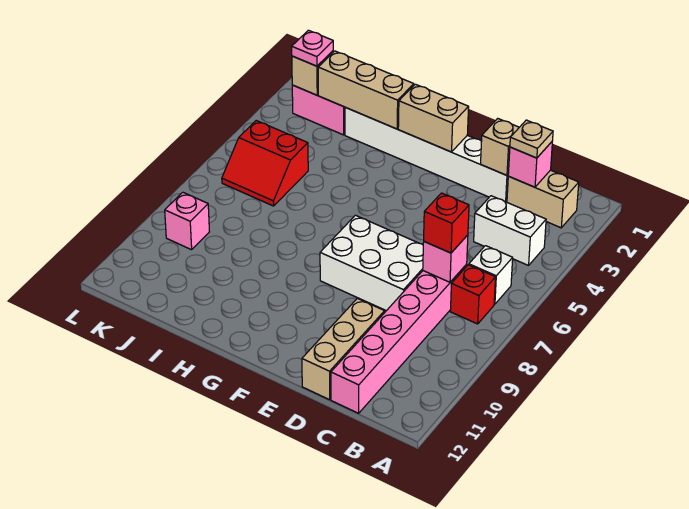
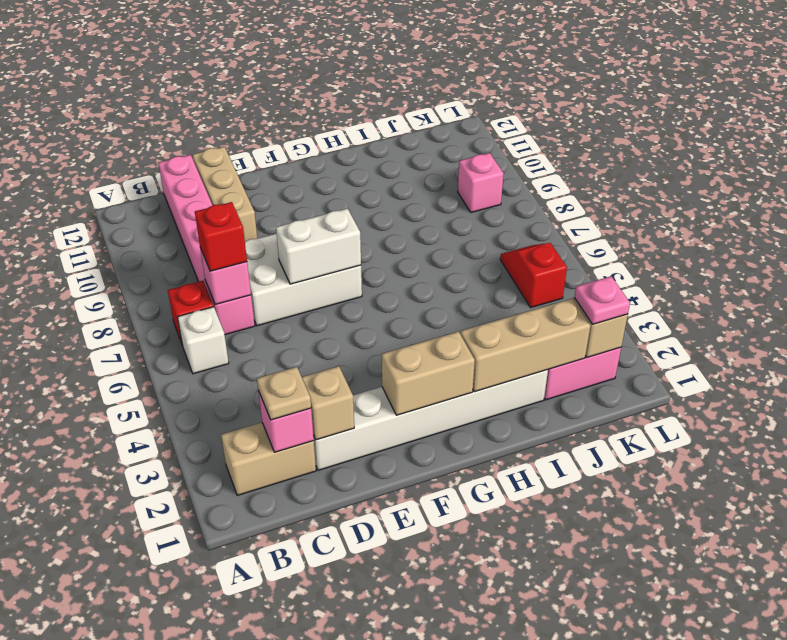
white brick B4:C4 level 1 -> white brick E7:F7 level 2
red slope J5:K6 level 1 top 5 -> red slope K5:K6 level 1 top 5

